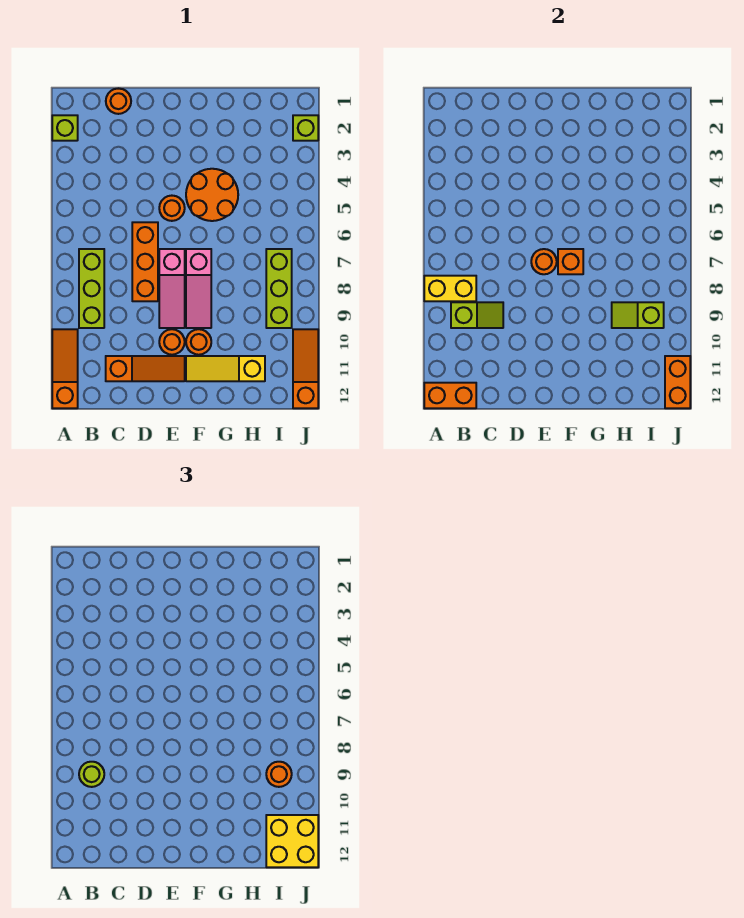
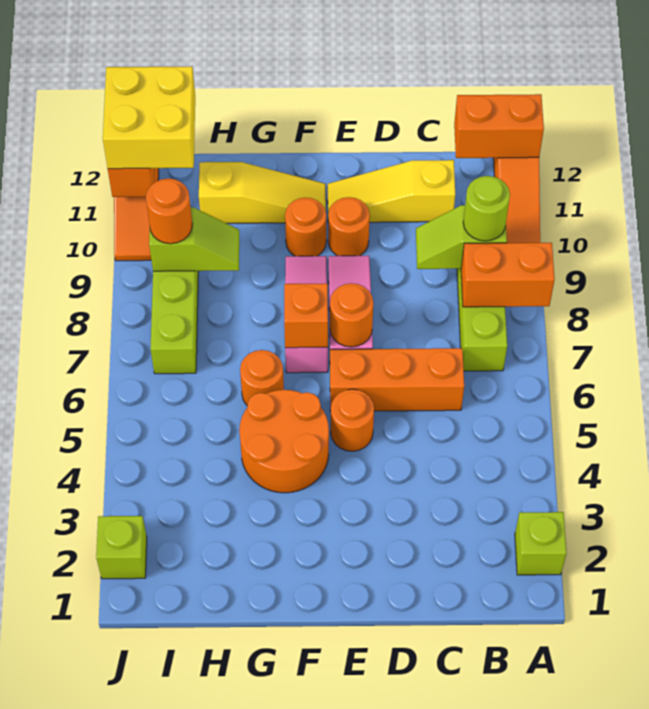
yellow brick A8:B8 level 2 -> orange brick A8:B8 level 2
orange round brick C1 level 1 -> orange round brick G6 level 1
orange slope C11:E11 level 1 top C -> yellow slope C11:E11 level 1 top C
orange brick D6:D8 level 1 -> orange brick C6:E6 level 1

